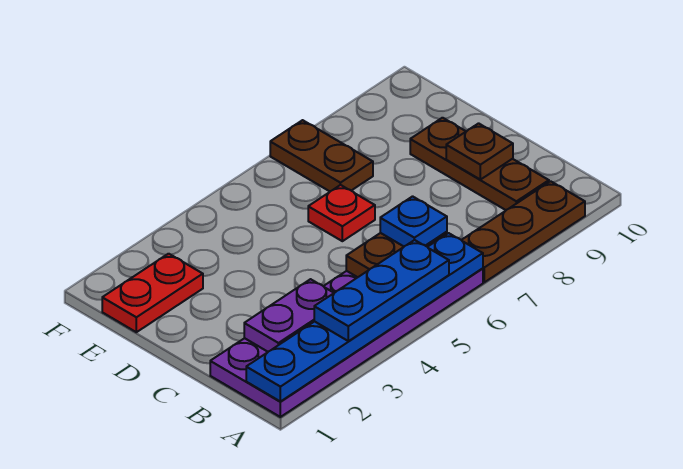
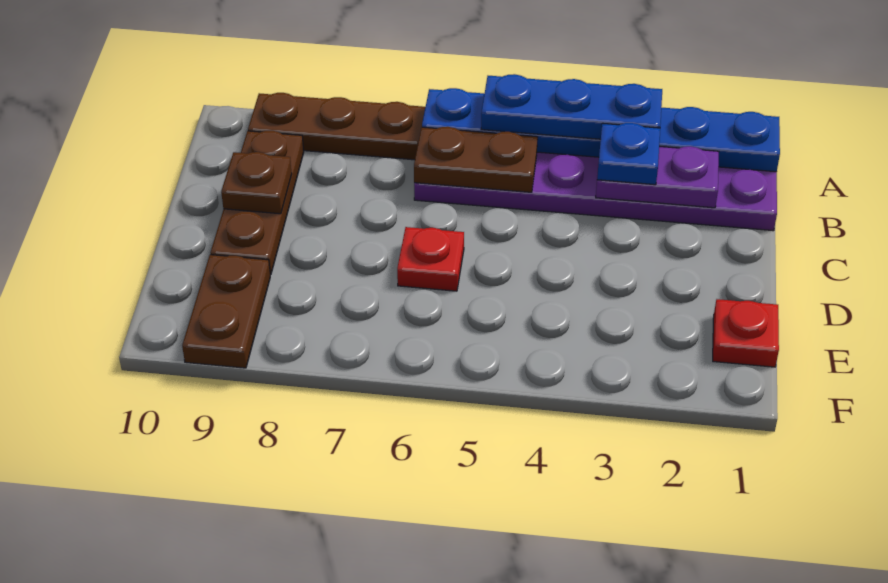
blue plate B6 level 3 -> blue plate B3 level 3
red plate E1:E2 level 1 -> red plate E1 level 1
brown plate E7:F7 level 1 -> brown plate E9:F9 level 1

